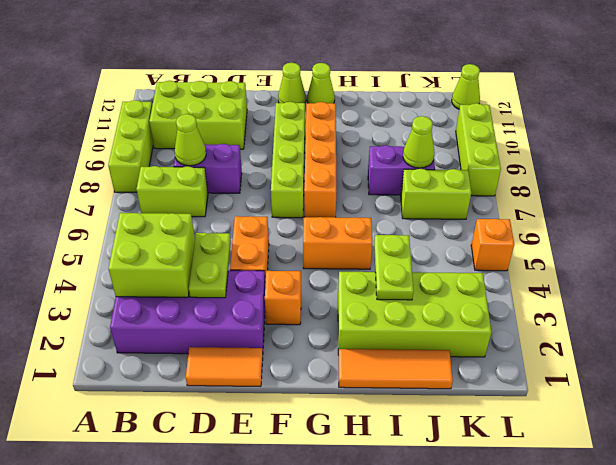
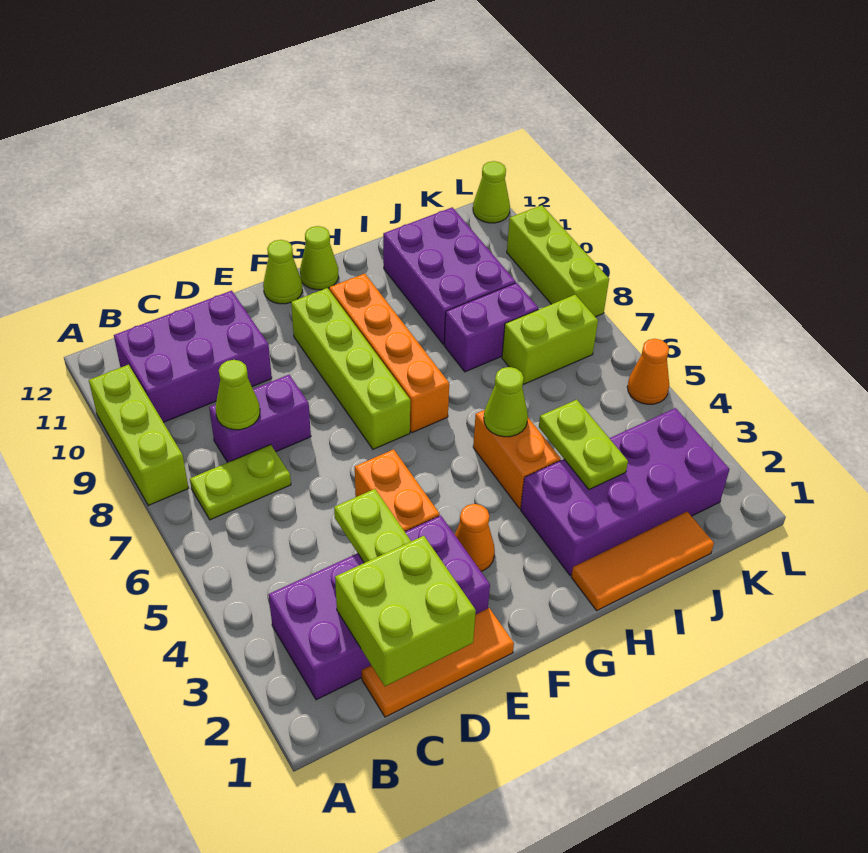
lime brick B3:C4 level 2 -> lime brick C1:D2 level 2
lime brick B7:C7 level 1 -> lime plate B7:C7 level 1
lime brick B10:D11 level 1 -> purple brick B10:D11 level 1
orange tile D1:E1 level 1 -> orange tile C1:E1 level 1
orange brick F3 level 1 -> orange cone F3 level 1
orange brick G5:H5 level 1 -> orange brick H4:H5 level 1
lime brick H2:K3 level 1 -> purple brick H2:K3 level 1
none -> purple brick I9:J11 level 1
lime cone J8 level 2 -> lime cone H5 level 2
orange brick L5 level 1 -> orange cone L5 level 1

